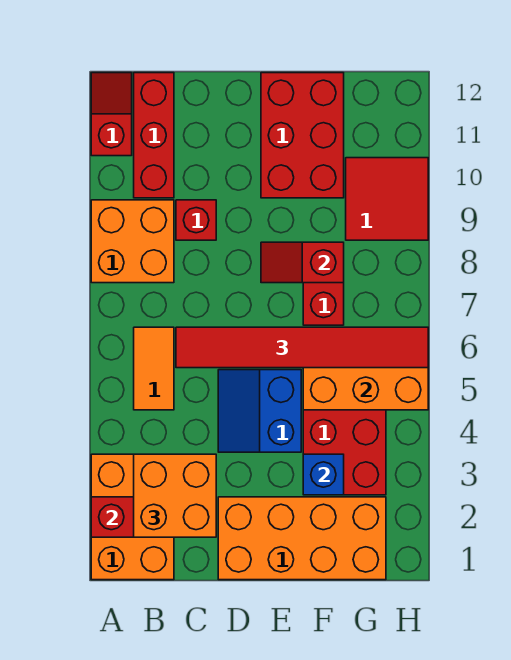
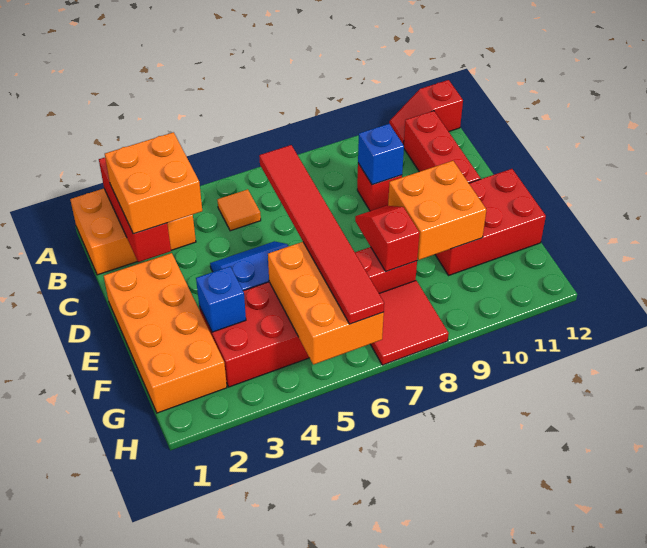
orange brick A8:B9 level 1 -> orange brick E9:F10 level 2
red slope A11:A12 level 1 top 11 -> red slope A11:A12 level 1 top 12
orange tile B5:B6 level 1 -> orange tile B5 level 1
red brick B10:B12 level 1 -> red brick B11:D11 level 1
none -> blue brick C9 level 2
red tile G9:H10 level 1 -> red tile G7:H8 level 1

